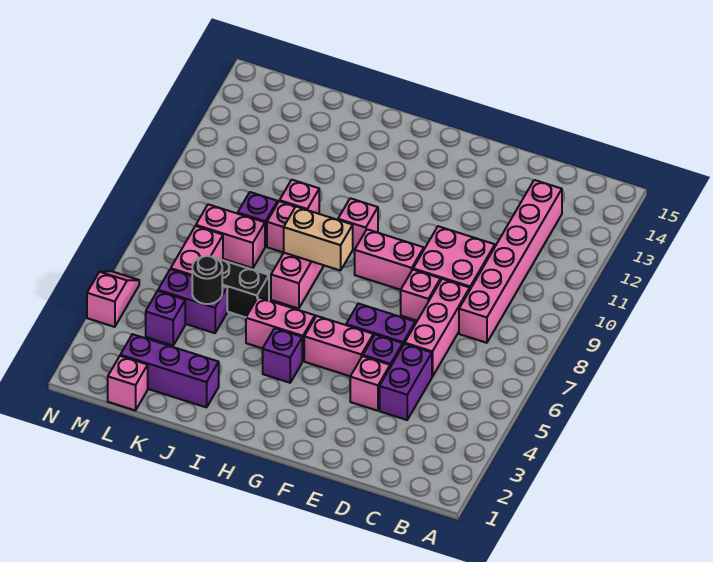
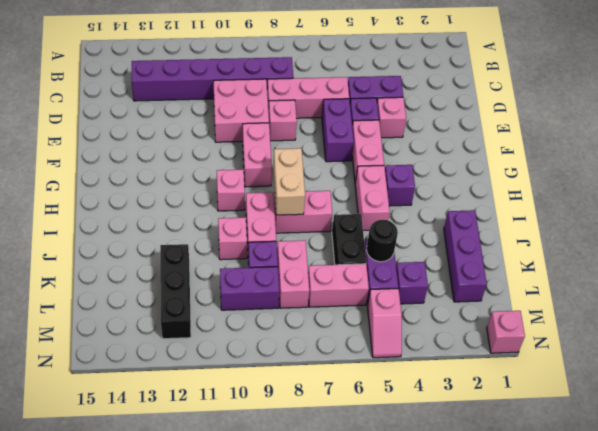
pink brick C8:C13 level 1 -> purple brick C8:C13 level 1
none -> black brick K12:M12 level 1
pink brick L1 level 1 -> pink brick N1 level 1
none -> purple brick L9:L10 level 1
pink slope N4:N5 level 1 top 4 -> pink slope M5:N5 level 1 top M

